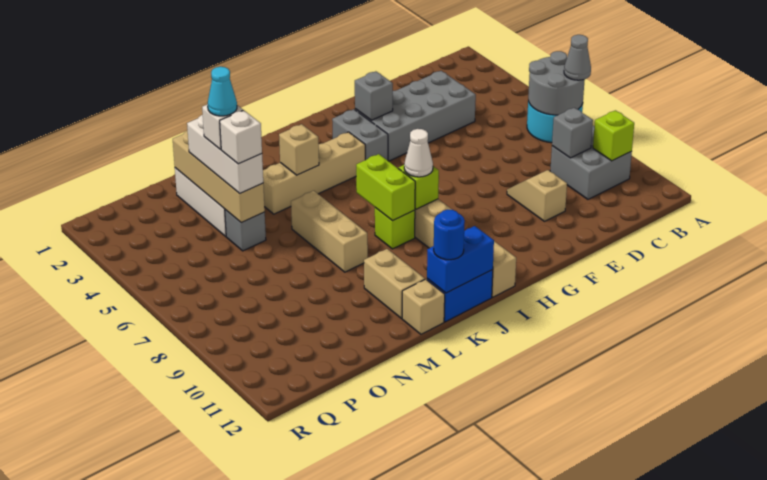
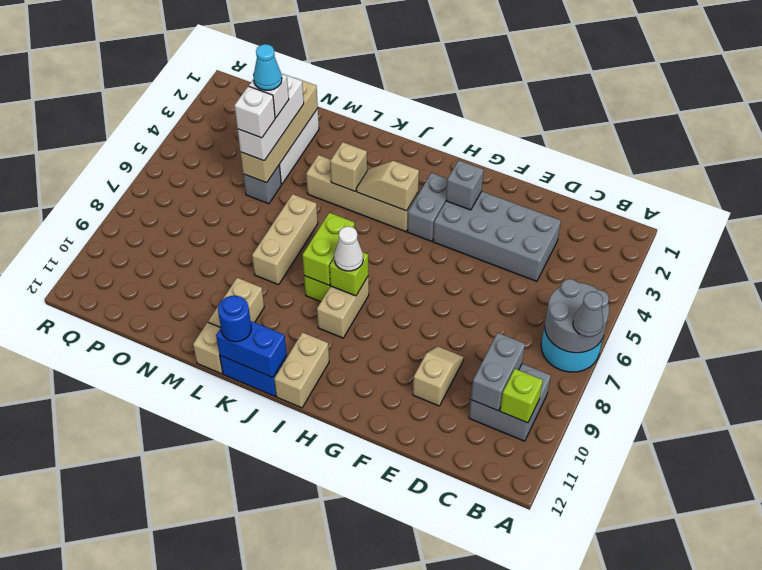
grey brick C9 level 2 -> grey brick C9:C10 level 2
none -> tan slope I4:J4 level 2 top I

